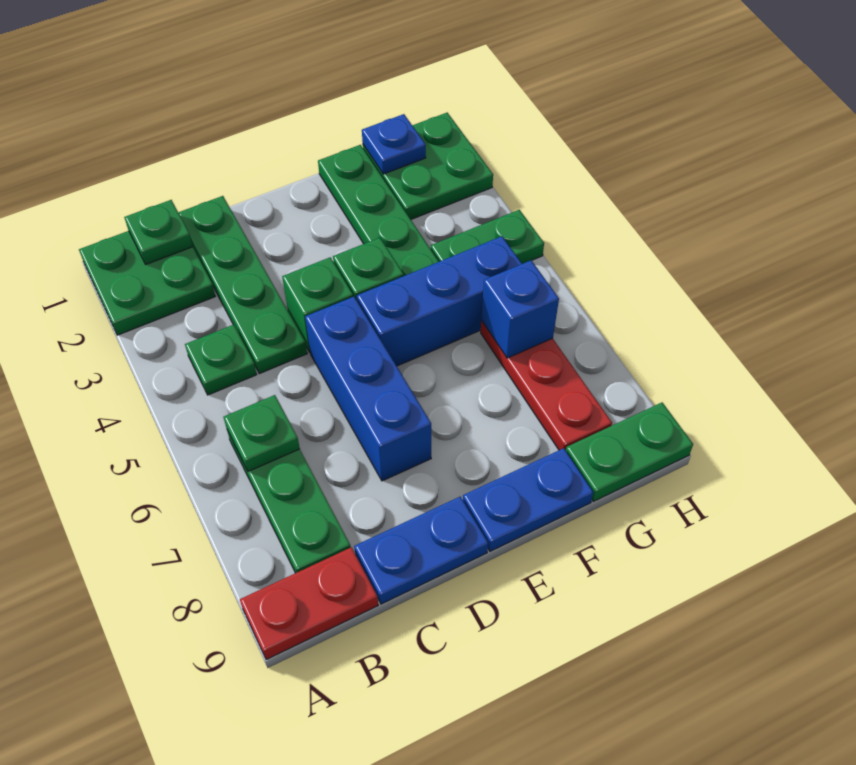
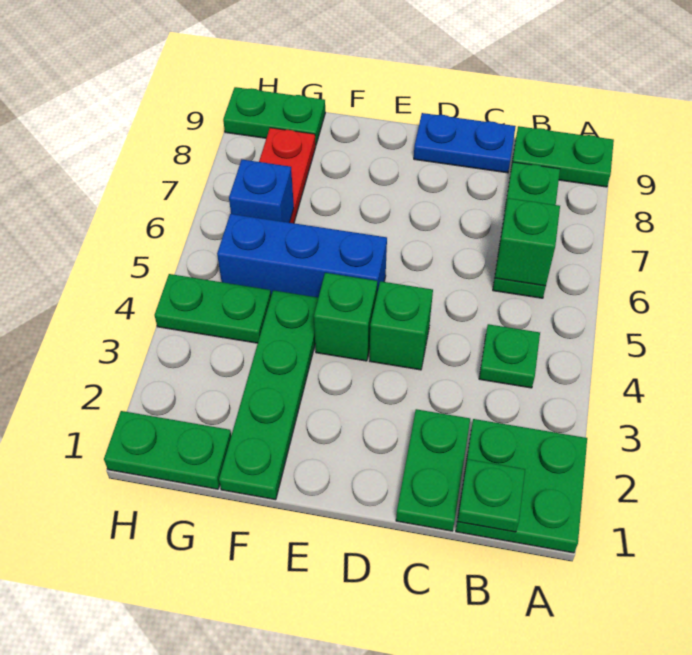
red plate A9:B9 level 1 -> green plate A9:B9 level 1
green plate B6 level 2 -> green brick B6 level 2
green plate C1:C4 level 1 -> green plate C1:C2 level 1
blue brick D5:D7 level 1 -> none
blue plate E9:F9 level 1 -> none
green plate G1:H2 level 1 -> green plate G1:H1 level 1
blue plate G1 level 2 -> none

